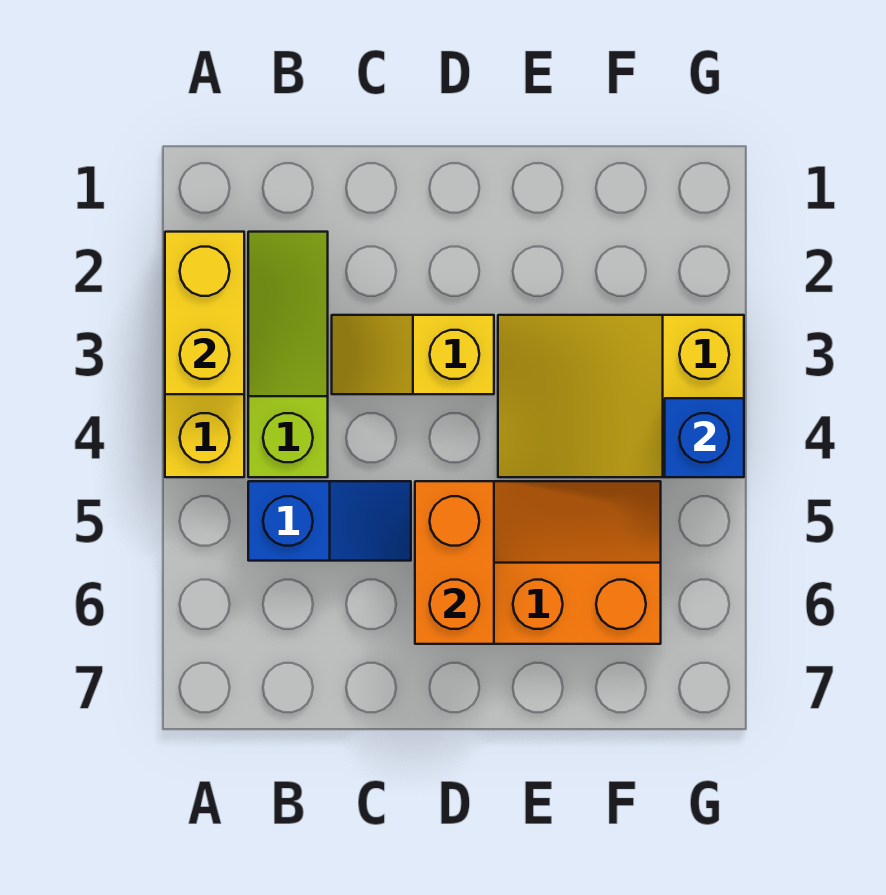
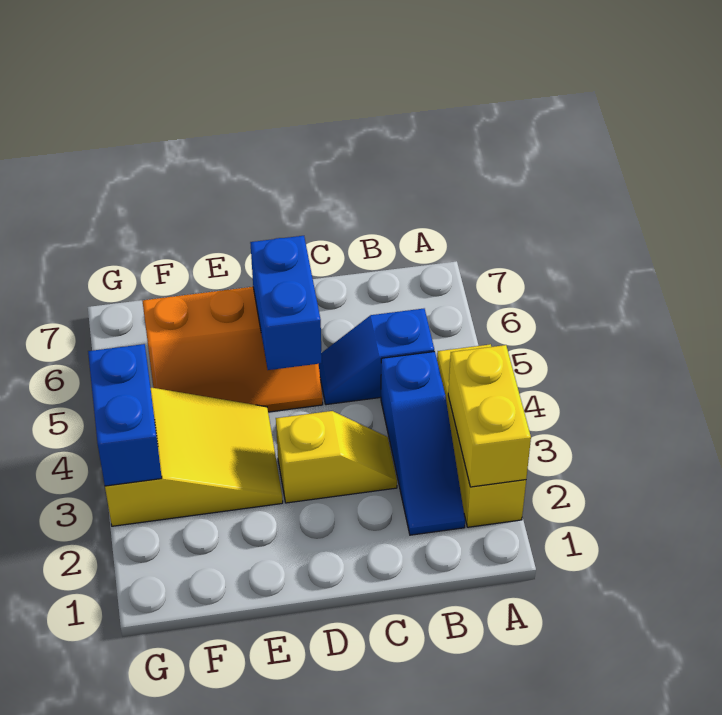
lime slope B2:B4 level 1 top 4 -> blue slope B2:B4 level 1 top 4
orange brick D5:D6 level 2 -> blue brick D5:D6 level 2
blue brick G4 level 2 -> blue brick G3:G4 level 2

